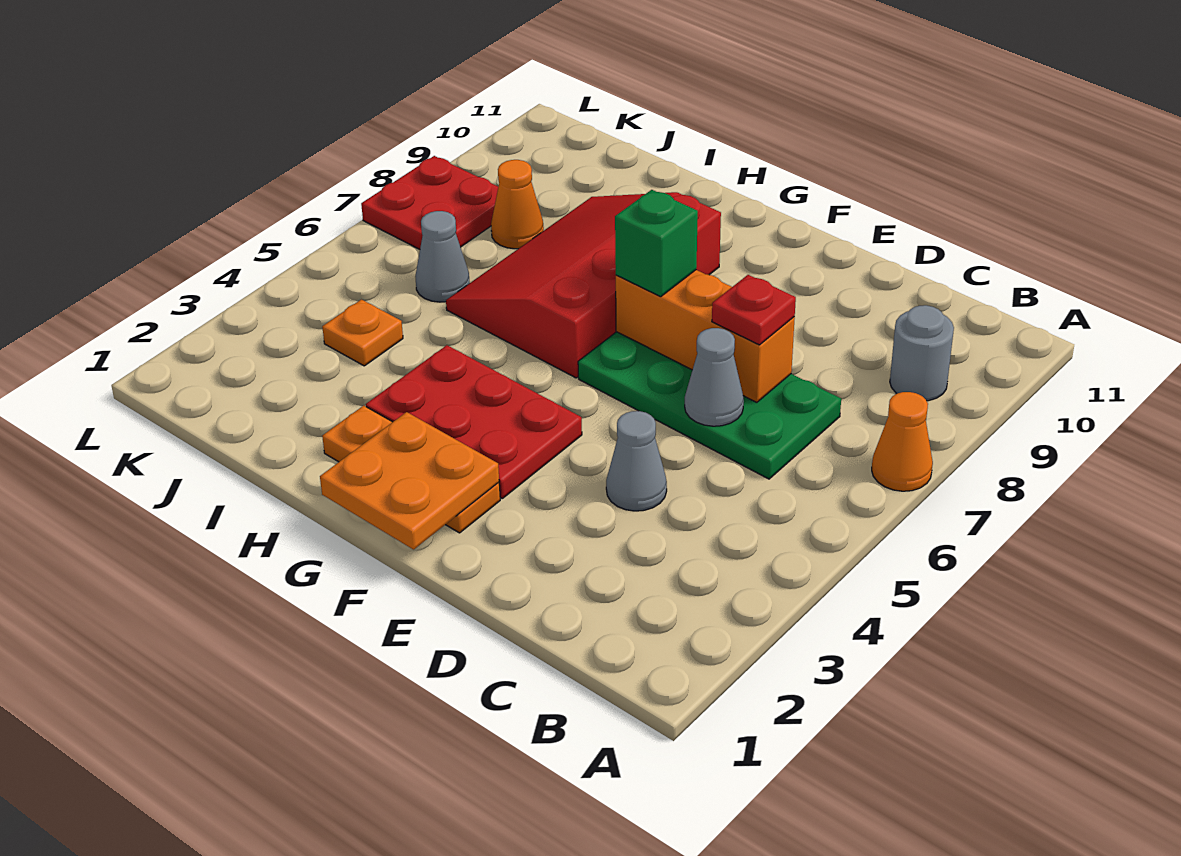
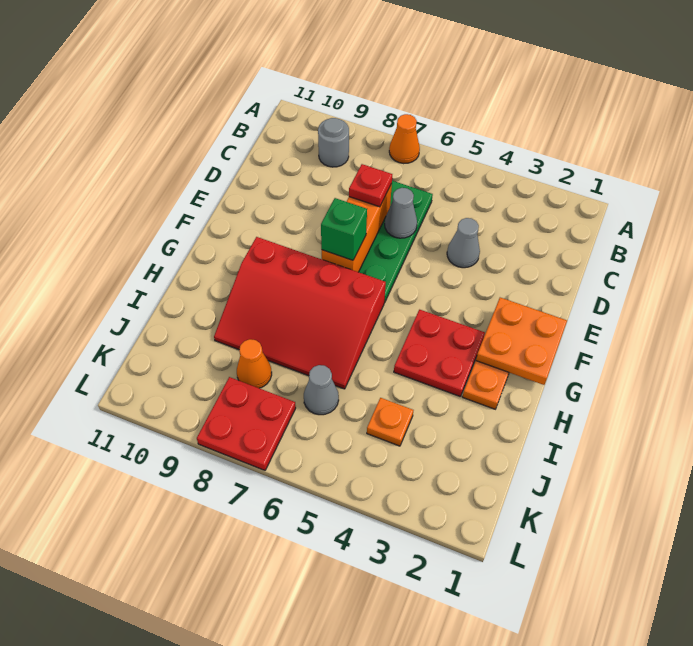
red plate F3:H4 level 1 -> red plate G3:H4 level 1

